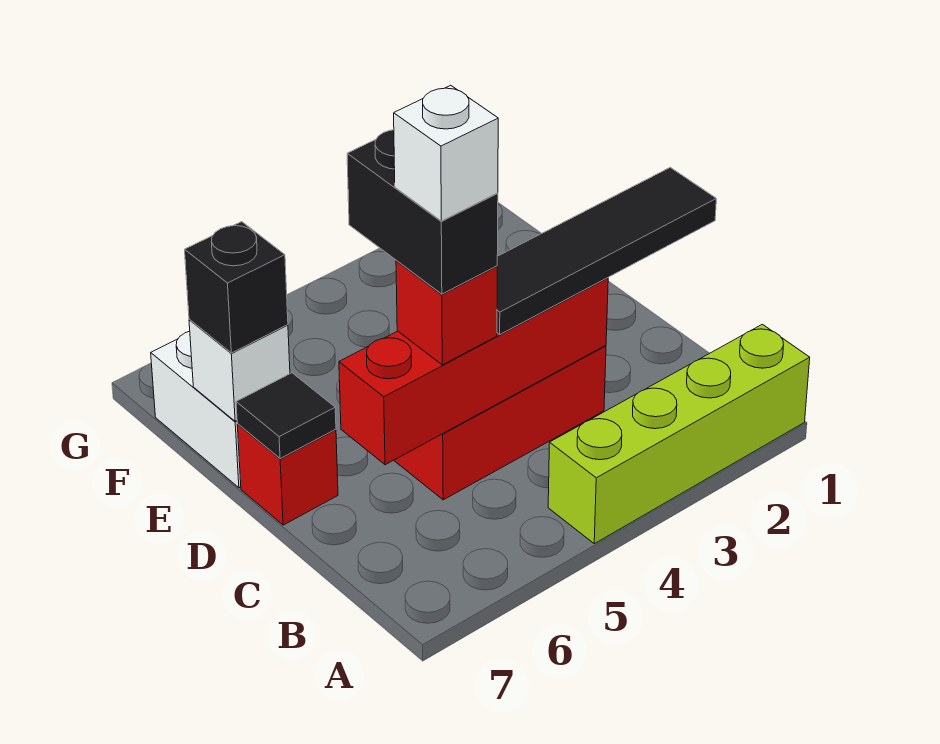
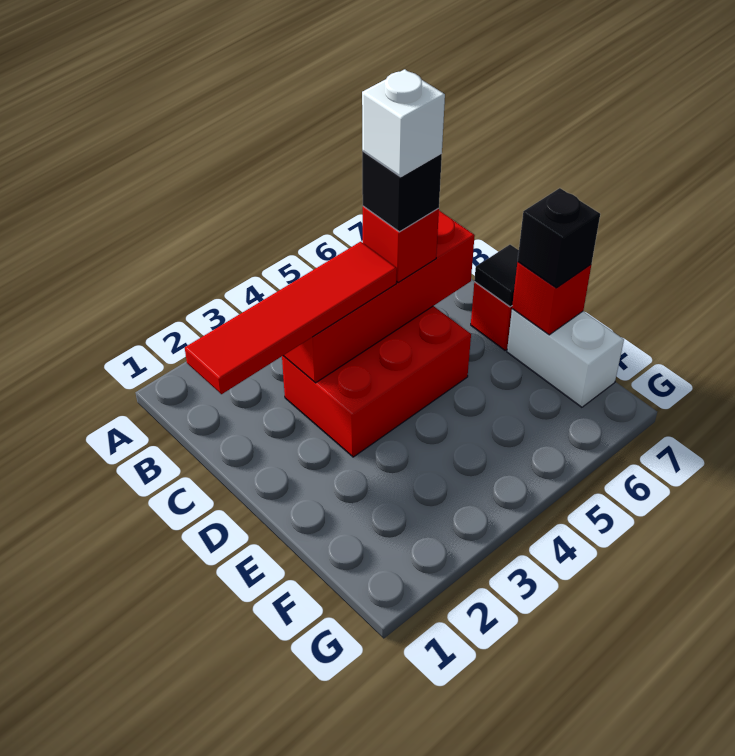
lime brick A1:A4 level 1 -> none
black tile C1:C4 level 3 -> red tile C1:C4 level 3
black brick C5:D5 level 4 -> black brick C5 level 4
white brick E7 level 2 -> red brick E7 level 2

